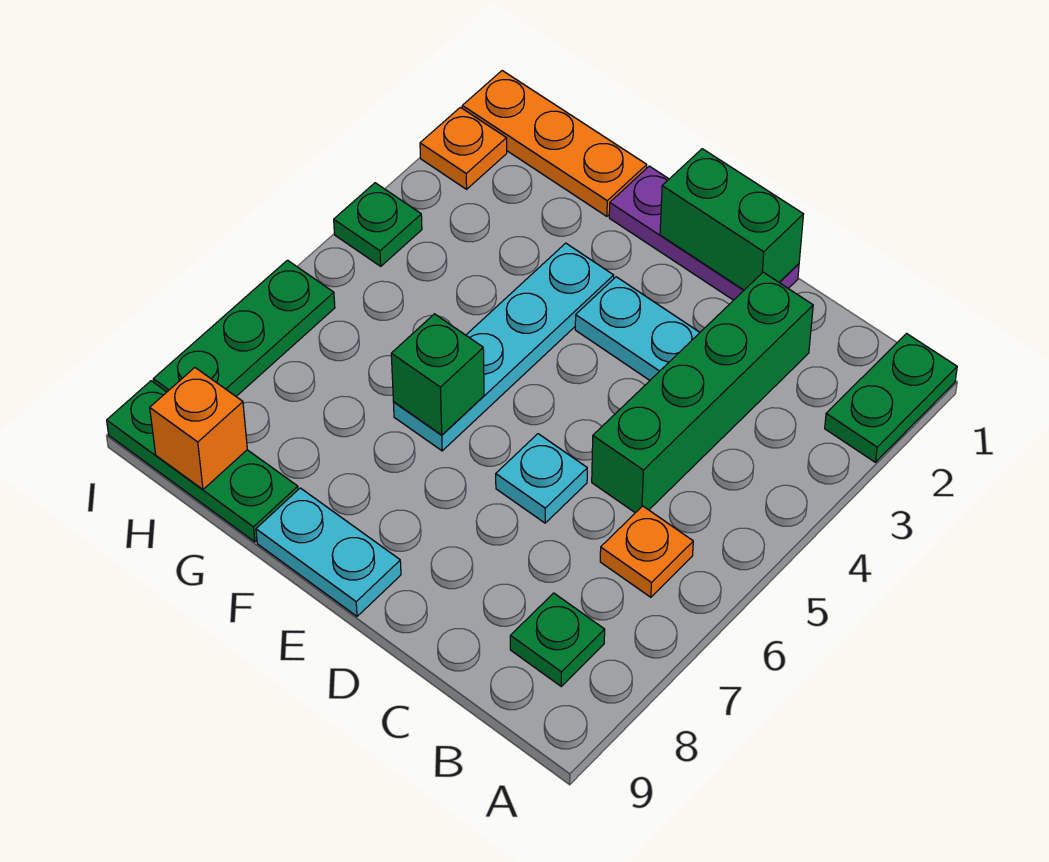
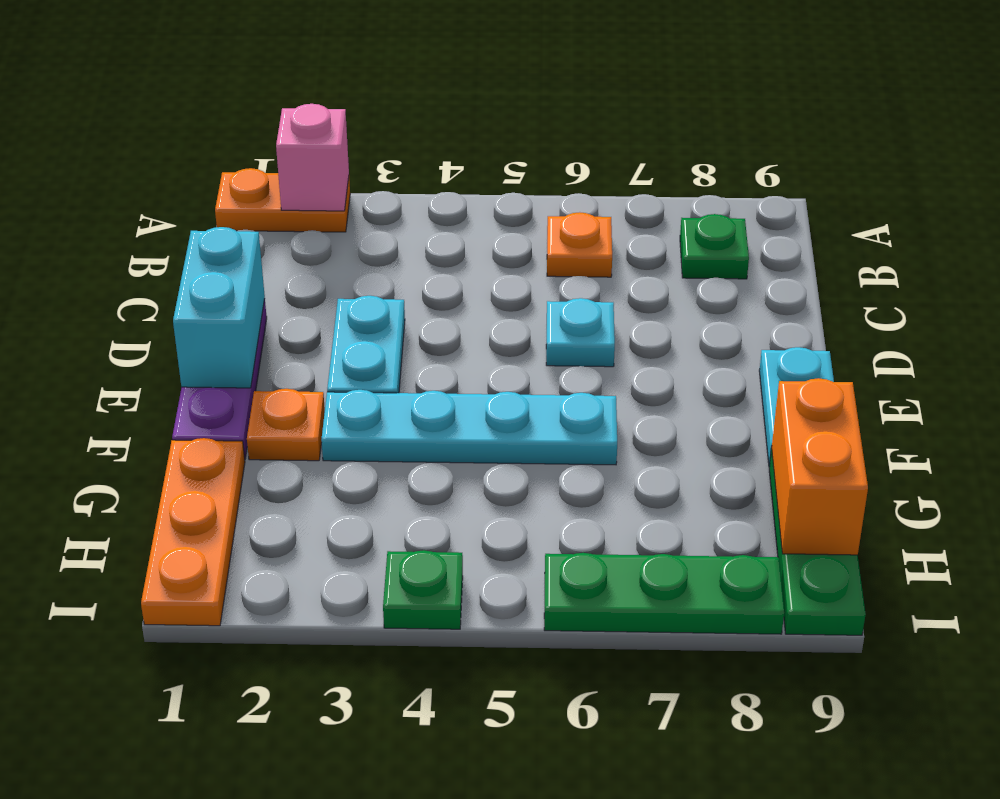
green plate A1:A2 level 1 -> orange plate A1:A2 level 1
none -> pink brick A2 level 2
green brick C2:C5 level 1 -> none
green brick D1:E1 level 2 -> cyan brick D1:E1 level 2
green brick F6 level 2 -> none
orange brick H9 level 2 -> orange brick G9:H9 level 2
orange plate I2 level 1 -> orange plate F2 level 1

